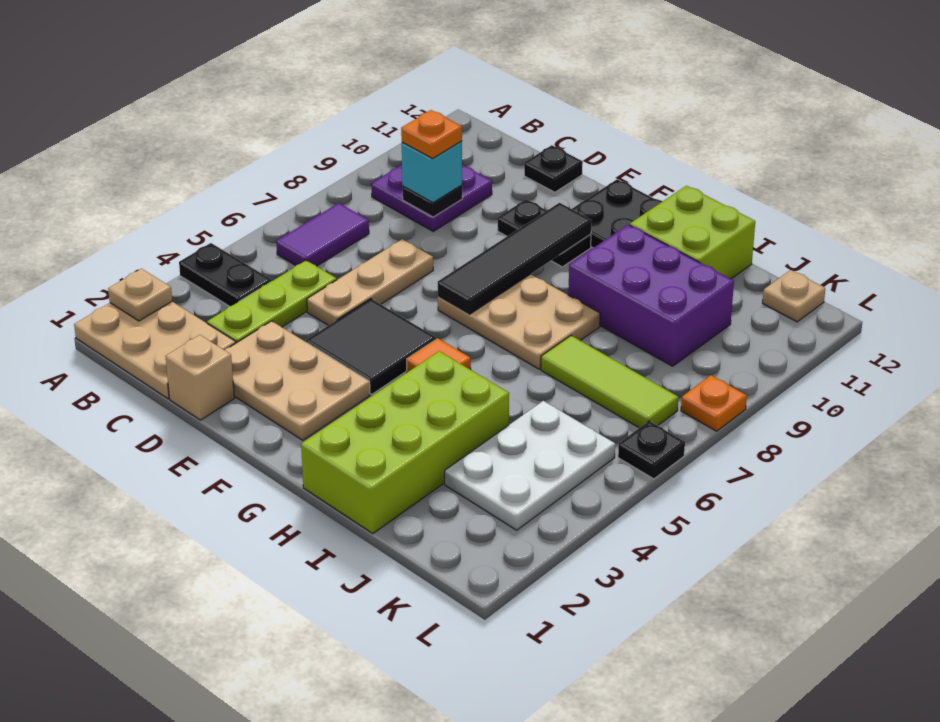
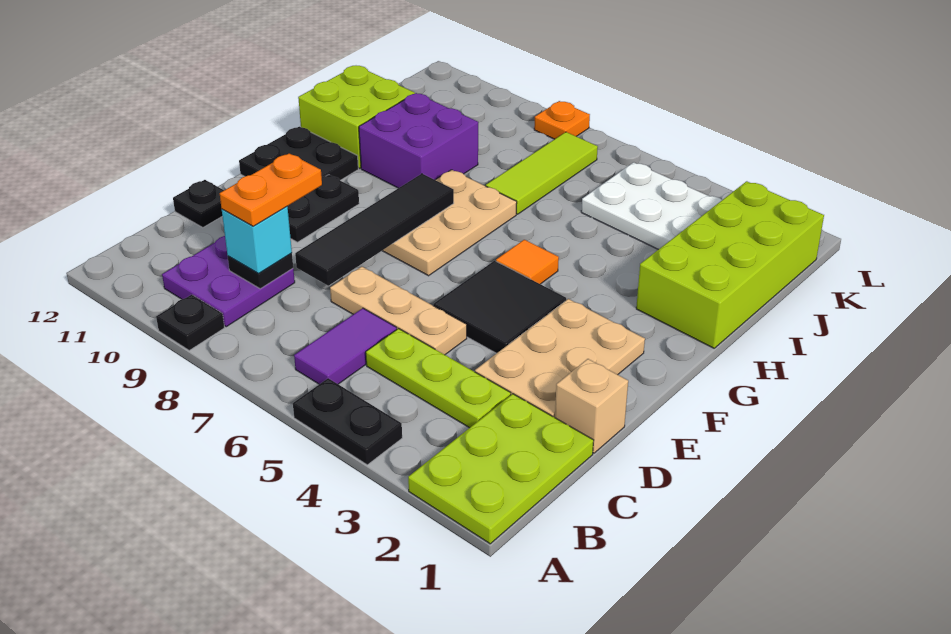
tan plate A1:C2 level 1 -> lime plate A1:C2 level 1
tan plate A2 level 2 -> none
black plate A4:B4 level 1 -> black plate A4:A5 level 1
purple tile B6:B7 level 1 -> purple tile B6:C6 level 1
orange plate C9 level 4 -> orange plate C9:D9 level 4
black tile F7:F10 level 2 -> black tile D8:G8 level 2
lime brick H1:I4 level 1 -> lime brick H1:K2 level 1
purple brick H9:J10 level 1 -> purple brick H9:I10 level 1
tan plate K12 level 1 -> none
black plate L6 level 1 -> black plate A9 level 1

